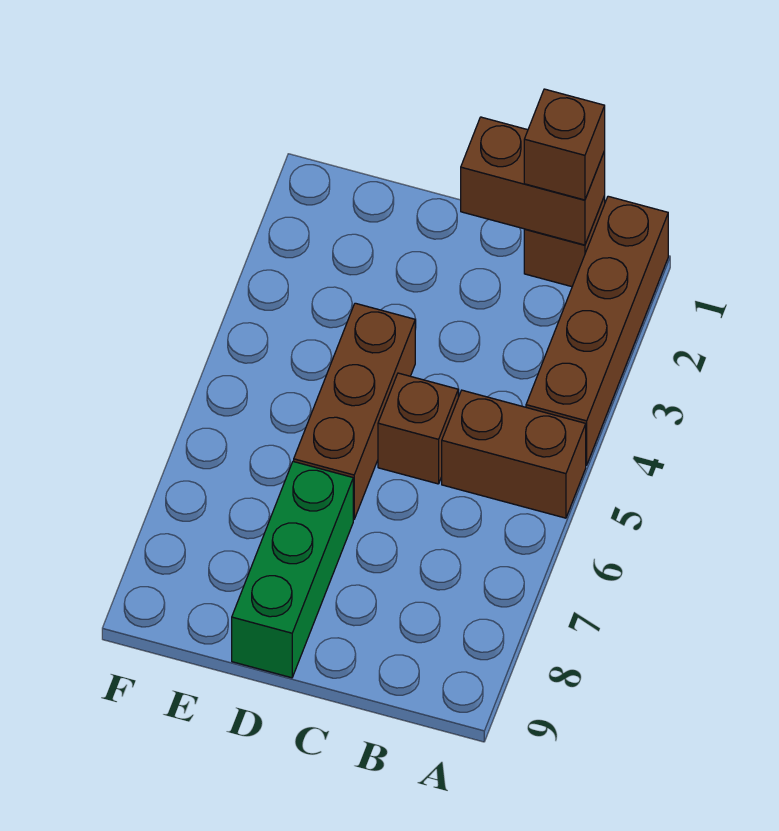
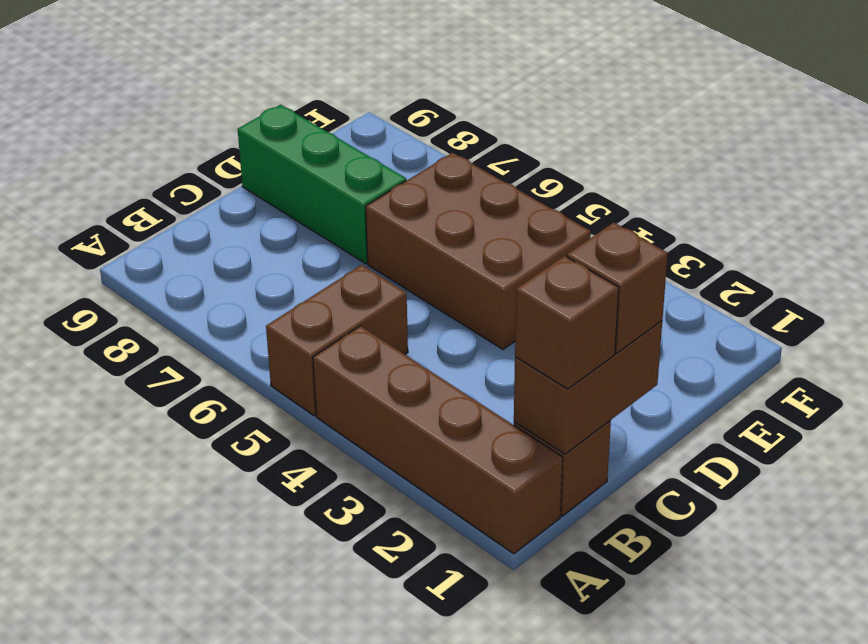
brown brick C5 level 1 -> brown brick C1 level 3
brown brick D4:D6 level 1 -> brown brick D4:E6 level 1

